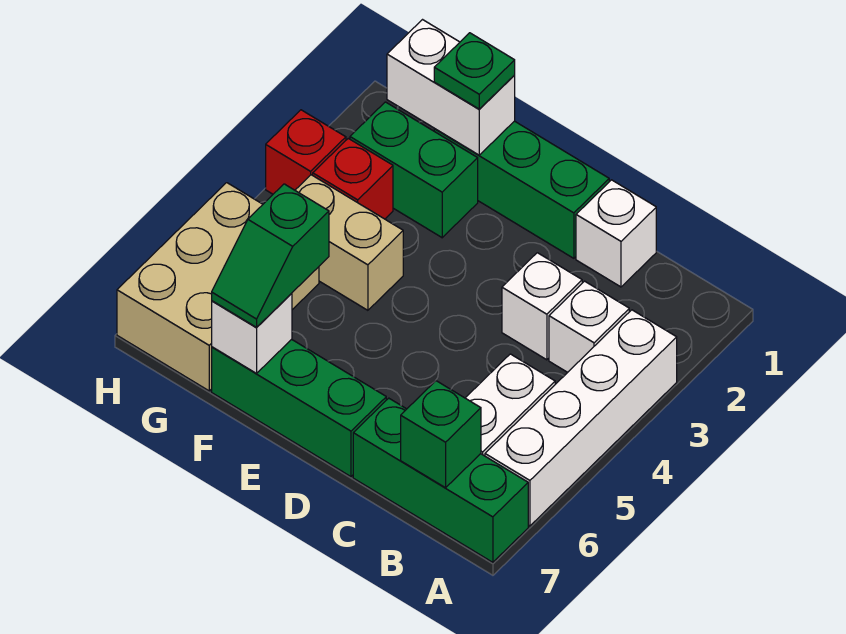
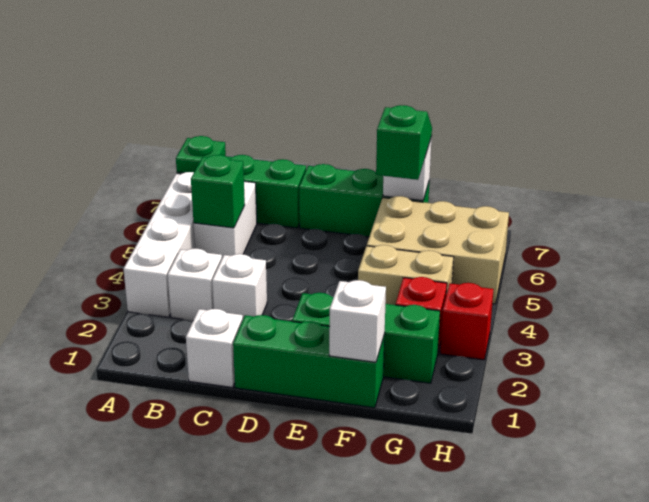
green brick B7 level 2 -> green brick B5 level 2
white brick F1:G1 level 2 -> white brick F1 level 2
green plate F1 level 3 -> green plate A7 level 2
green brick F2:G2 level 1 -> green brick E2:G2 level 1
tan brick G5:H7 level 1 -> tan brick F5:H6 level 1

